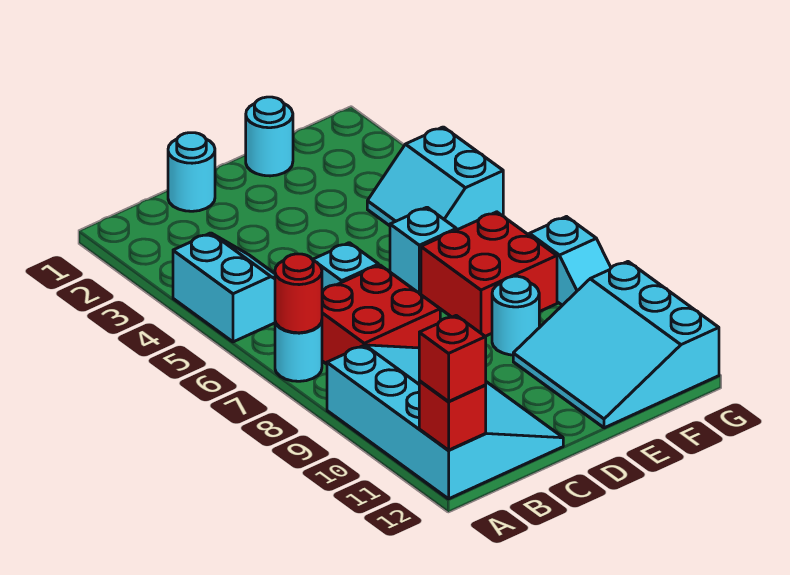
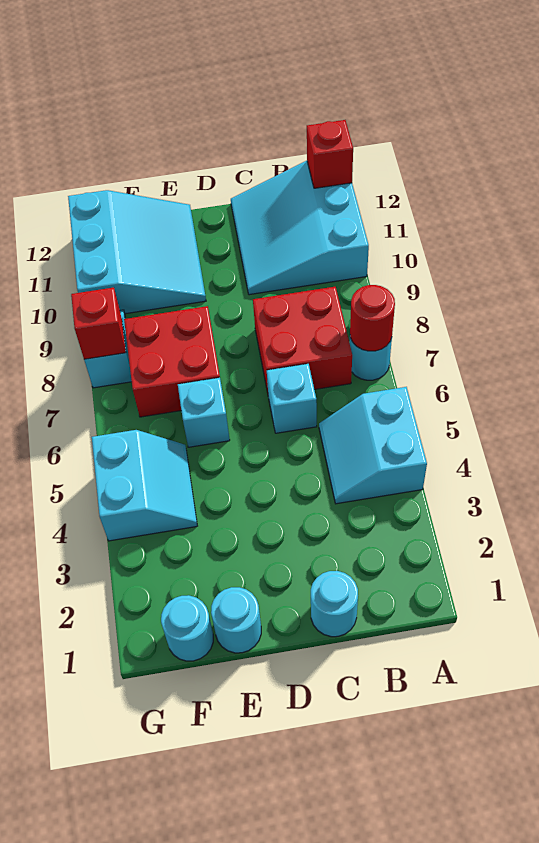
cyan slope A9:C12 level 1 top A -> cyan slope A10:C12 level 1 top A
red brick A12 level 3 -> red brick G8 level 2
cyan round brick E9 level 1 -> cyan round brick F1 level 1

